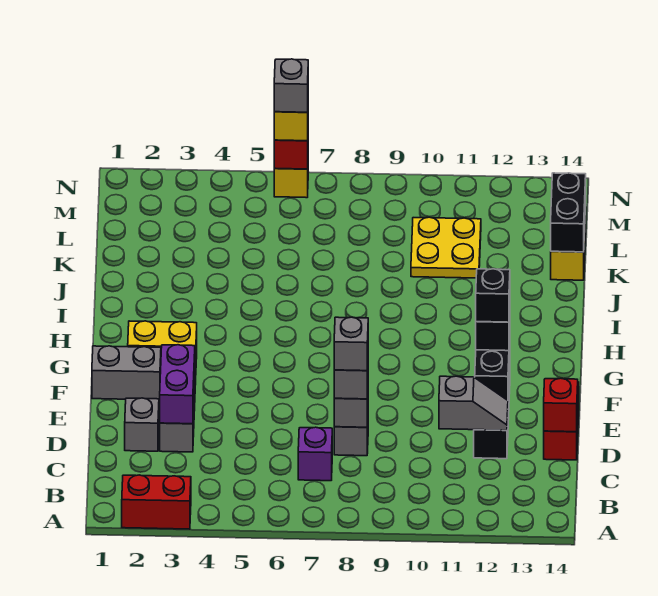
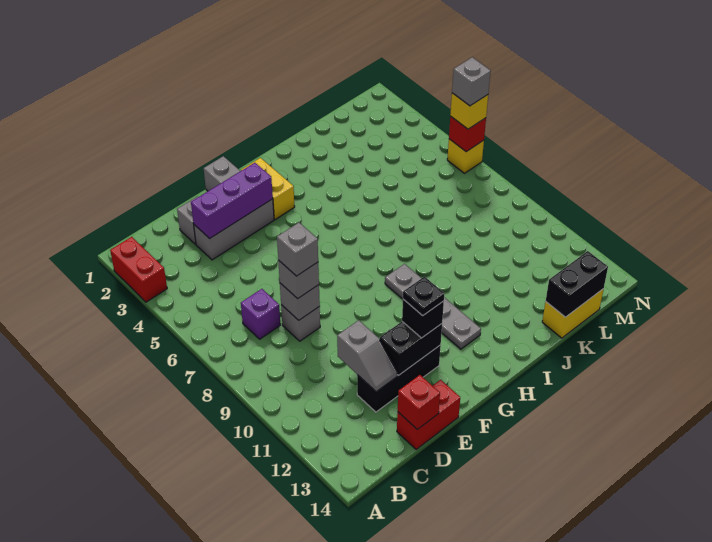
purple brick D3:E3 level 2 -> purple brick D3:F3 level 2
black brick F12 level 4 -> black plate F12 level 4
none -> grey plate H9:H12 level 1
yellow plate K10:L11 level 1 -> none

